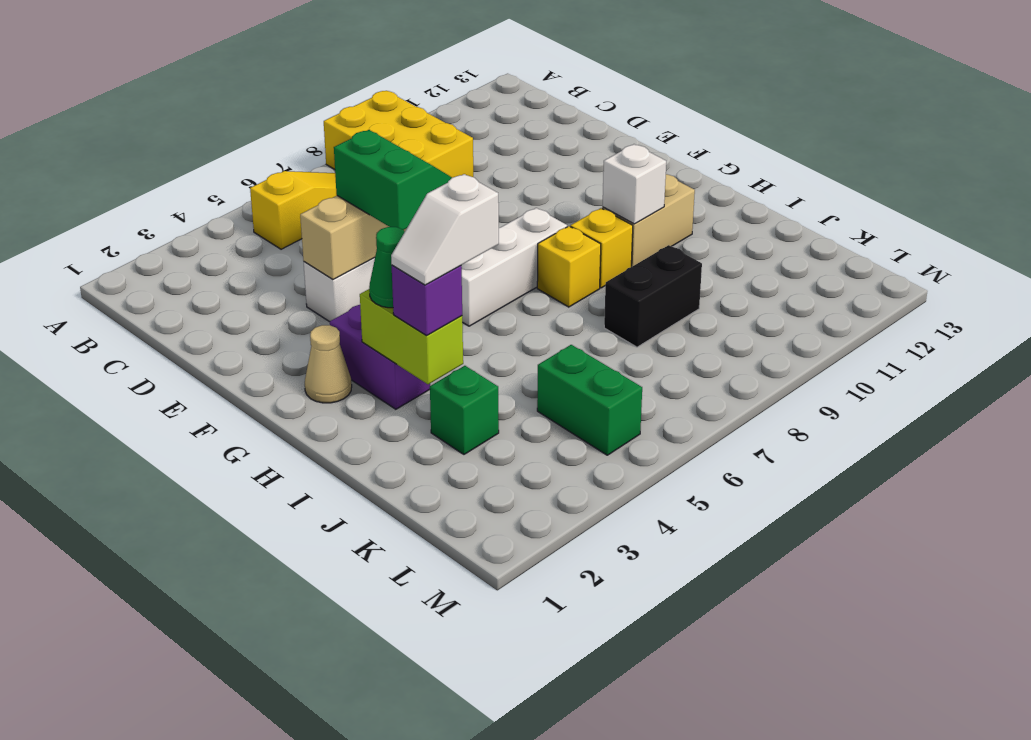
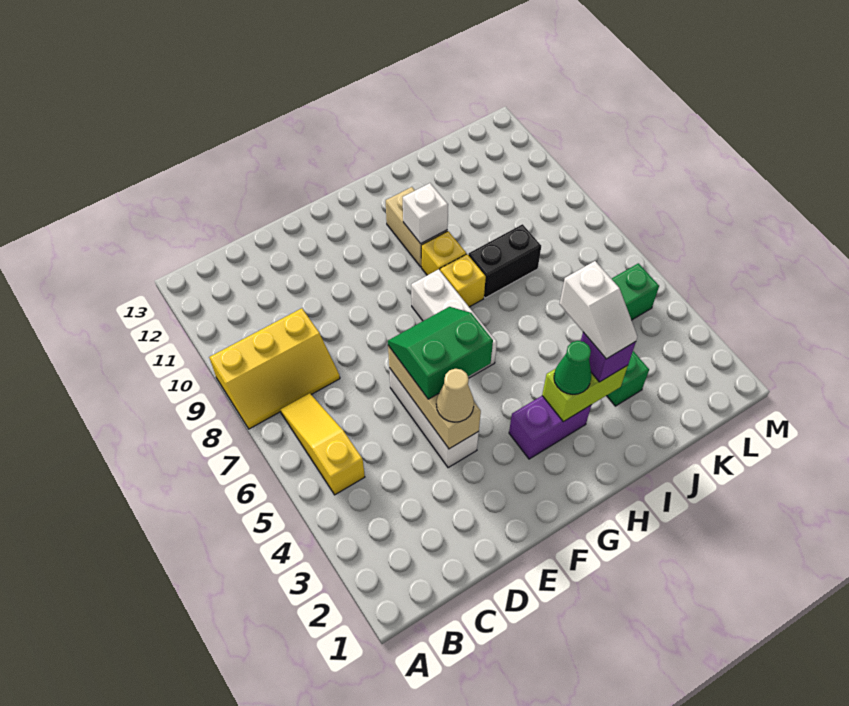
yellow brick A8:C9 level 1 -> yellow slope A8:C9 level 1 top 9
tan cone G2 level 1 -> tan cone E4 level 3
black brick J8:J9 level 1 -> black brick I8:J8 level 1

